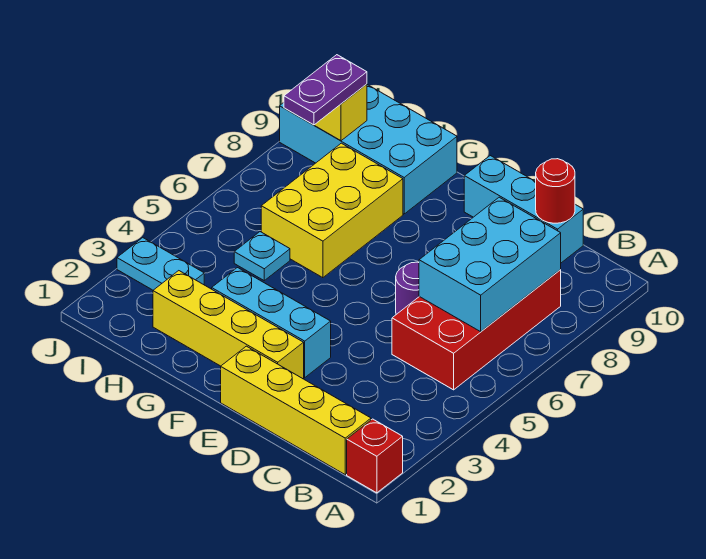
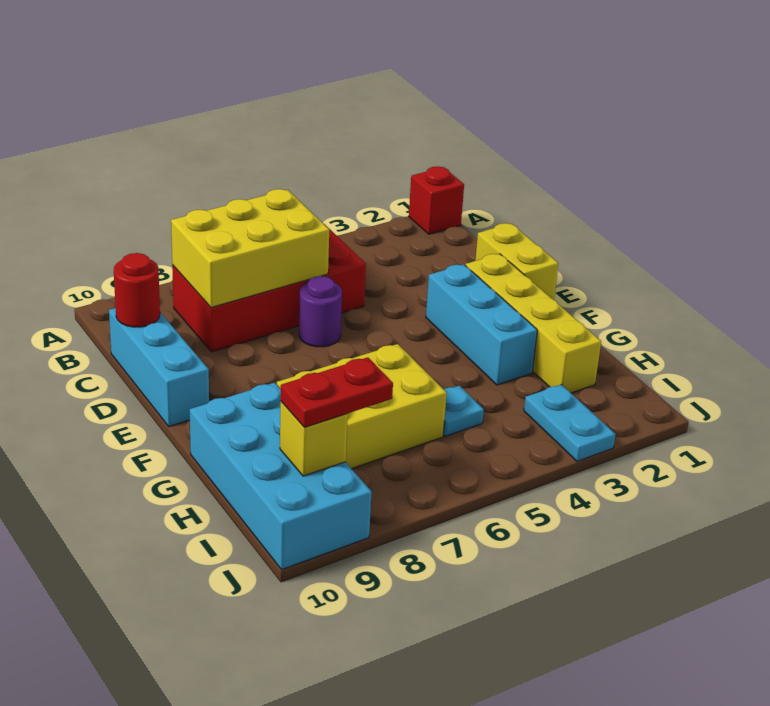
yellow brick B1:E1 level 1 -> yellow brick D1:E1 level 1
cyan brick B6:C8 level 2 -> yellow brick B6:C8 level 2
purple plate I8:I9 level 3 -> red plate I8:I9 level 3

